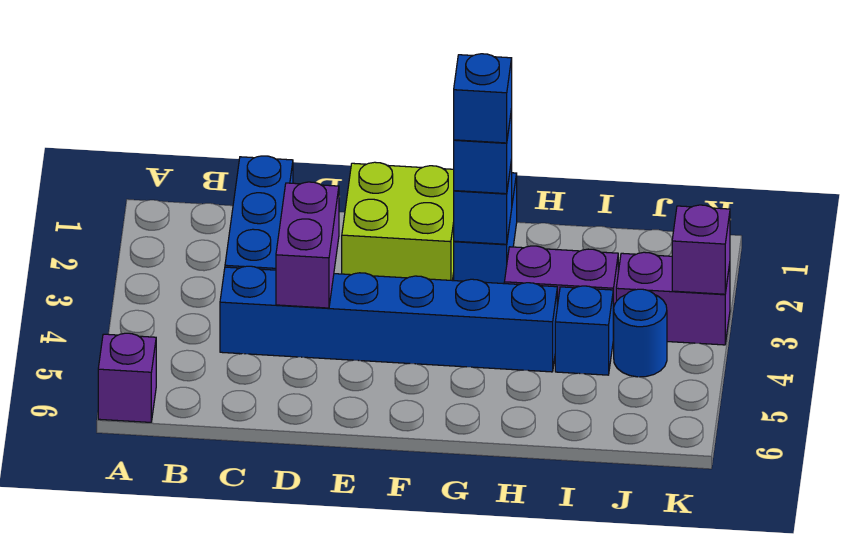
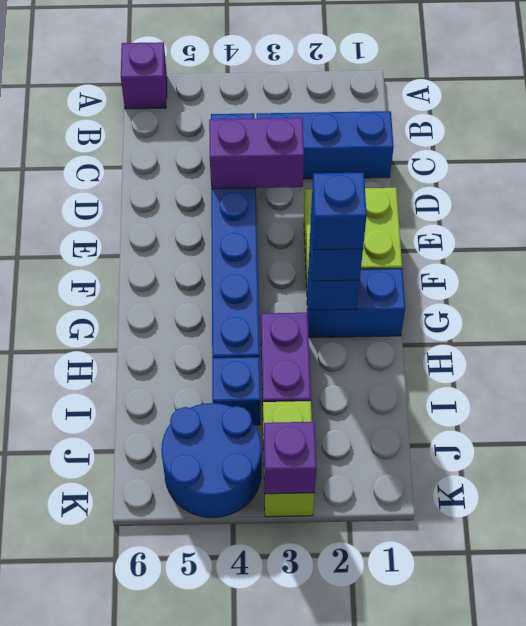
purple brick J3:K3 level 1 -> lime brick J3:K3 level 1
blue round brick J4 level 1 -> blue round brick J4:K5 level 1

